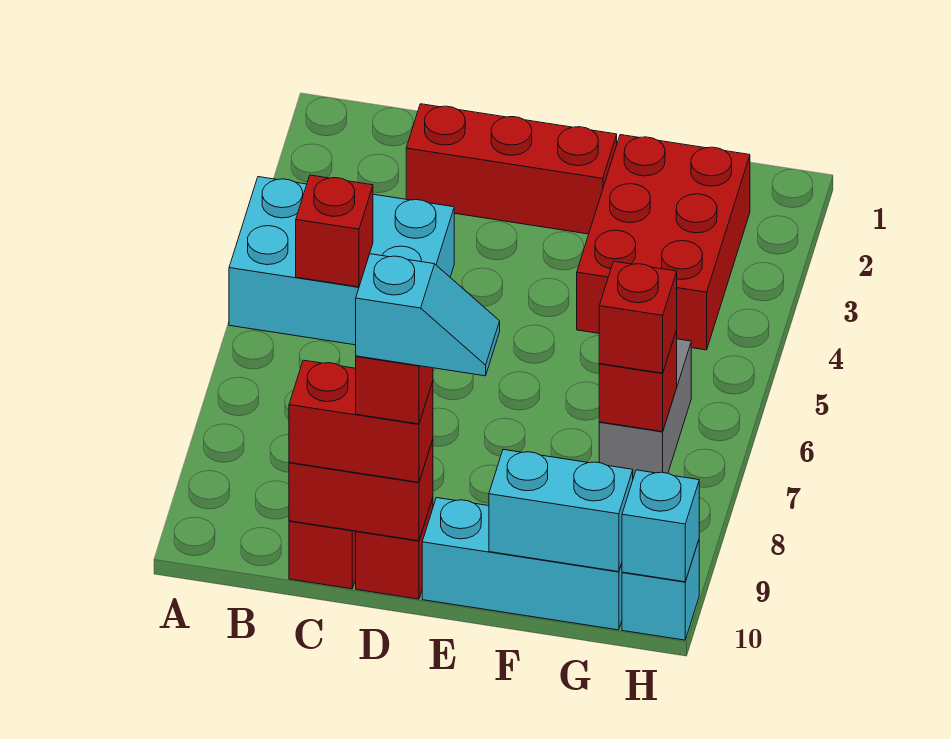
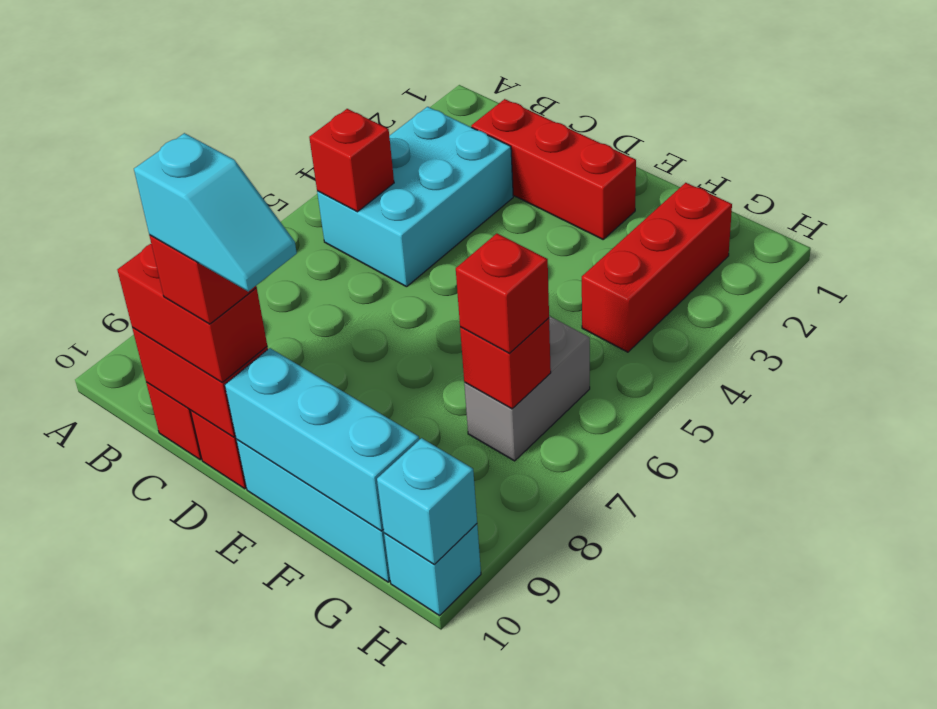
cyan brick A4:C5 level 1 -> cyan brick B3:C5 level 1
red brick F2:G4 level 1 -> red brick G2:G4 level 1
cyan brick F10:G10 level 2 -> cyan brick E10:G10 level 2

